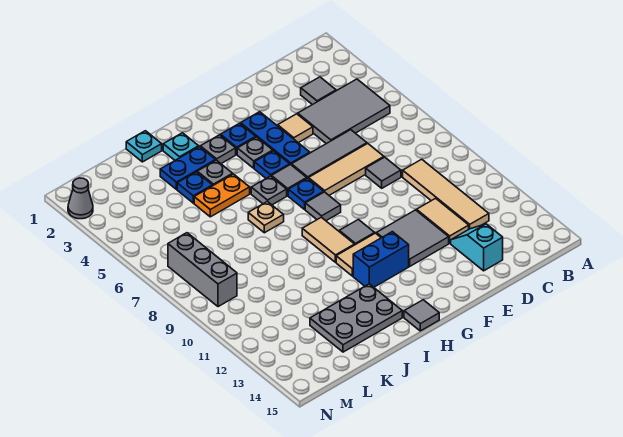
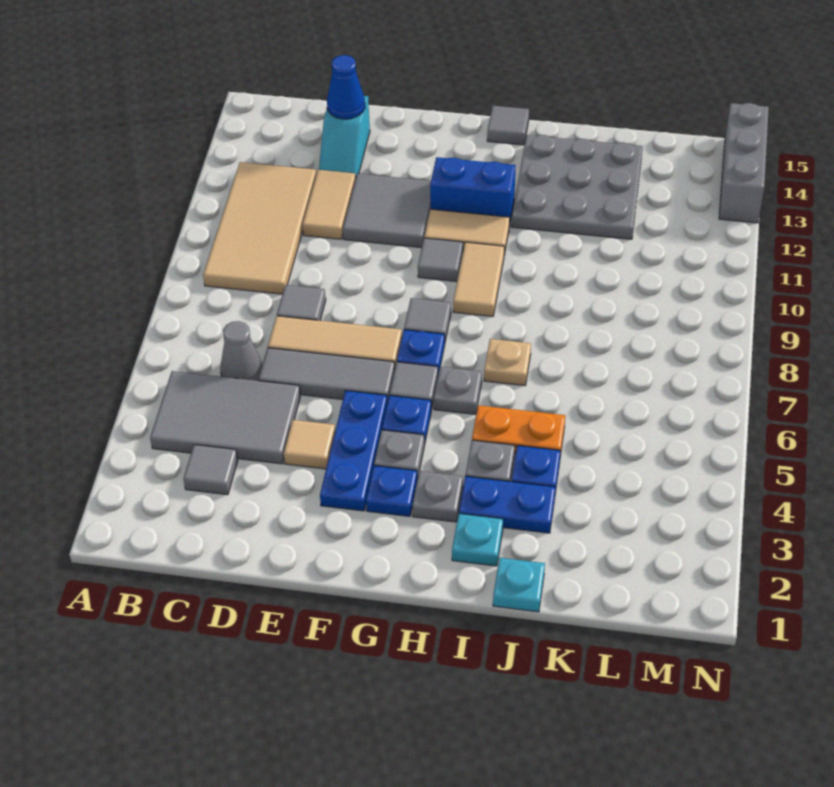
tan tile C9:C12 level 1 -> tan tile B9:C12 level 1
none -> blue cone D14 level 2
grey plate I13:K14 level 1 -> grey plate I12:K14 level 1
grey brick M7:M9 level 1 -> grey brick N13:N15 level 1
grey cone N2 level 1 -> grey cone C6 level 1

